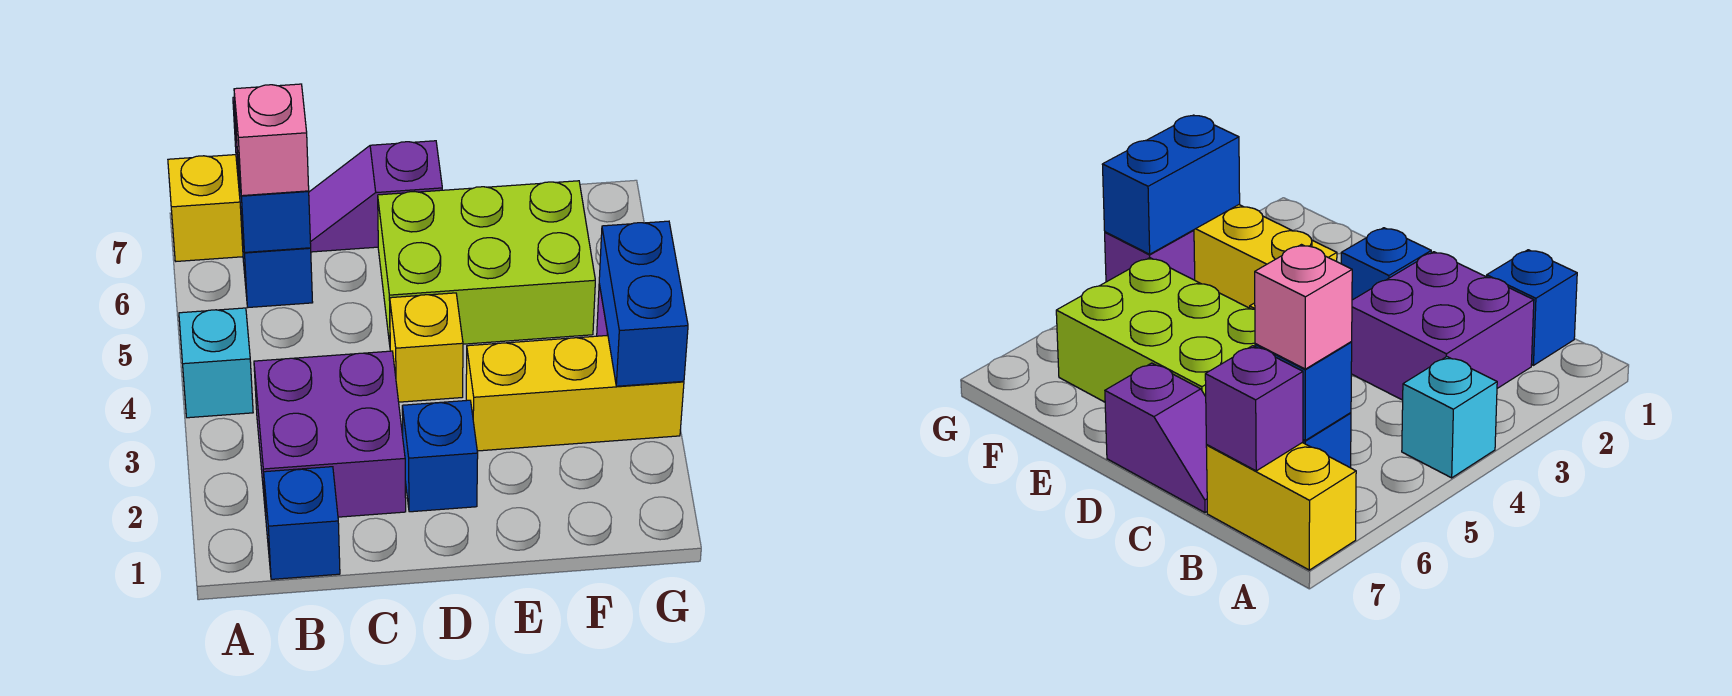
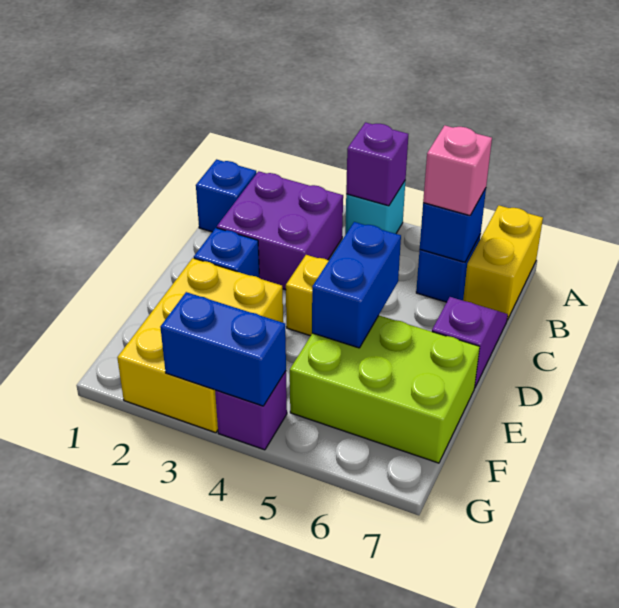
purple brick B7 level 2 -> purple brick A4 level 2
lime brick D5:F6 level 1 -> lime brick E5:F7 level 1
none -> blue brick D5:E5 level 2
yellow brick E3:G3 level 1 -> yellow brick E2:G3 level 1

